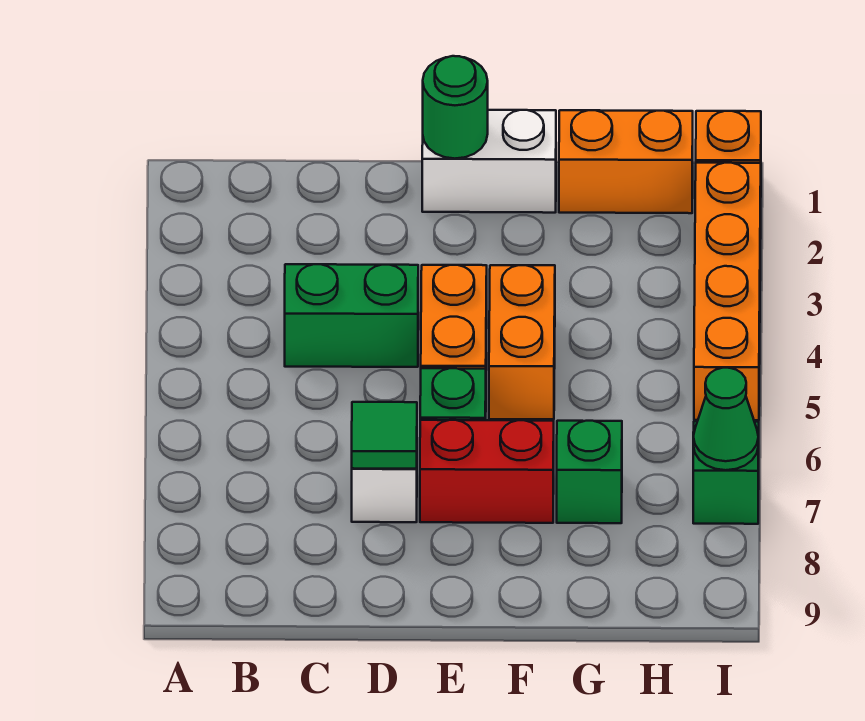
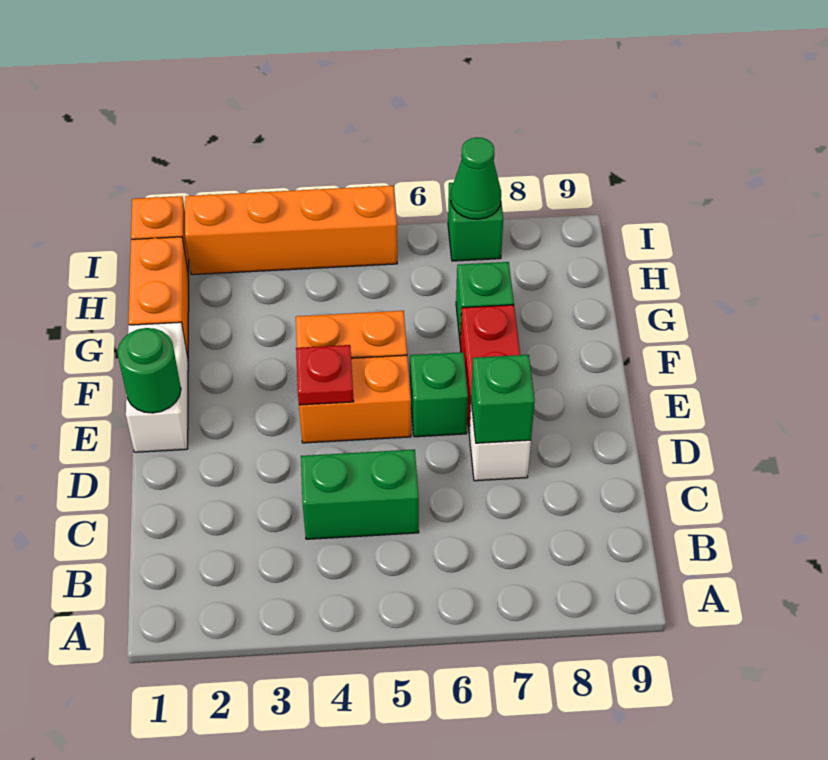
green brick C4:D4 level 1 -> green brick C4:C5 level 1
green tile D7 level 2 -> green brick D7 level 2
none -> red plate E4 level 2

